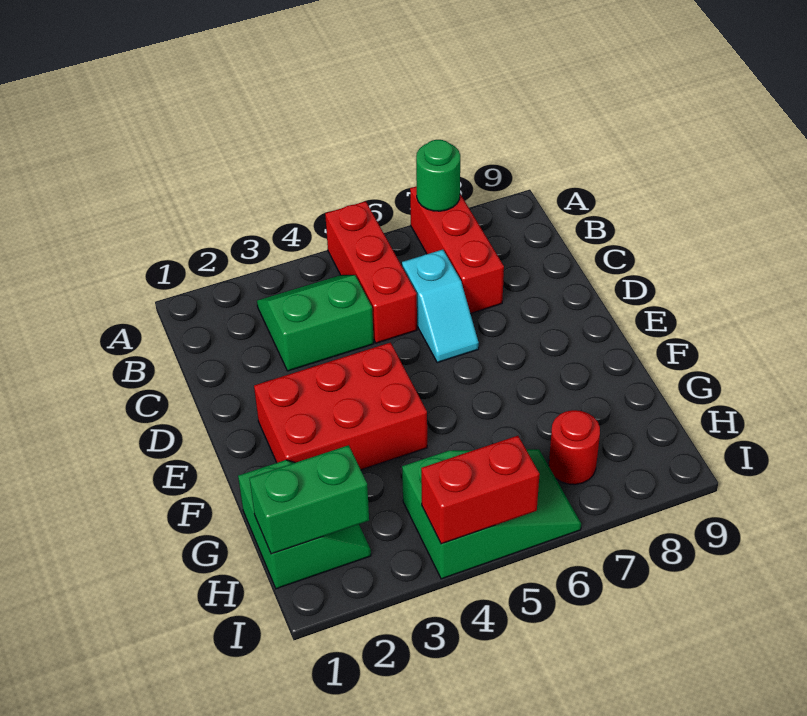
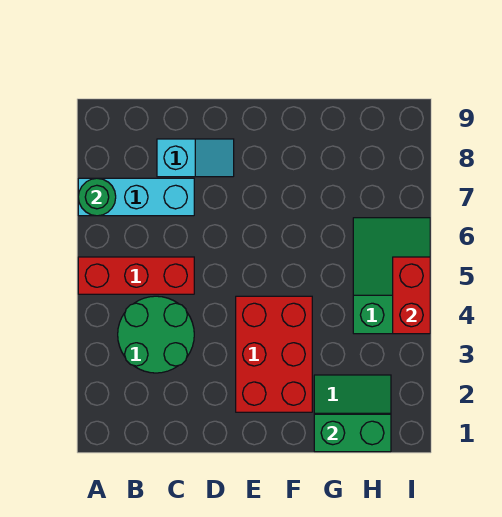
red brick A7:C7 level 1 -> cyan brick A7:C7 level 1
green slope B3:C4 level 1 top C -> green round brick B3:C4 level 1
cyan slope C6:D6 level 1 top C -> cyan slope C8:D8 level 1 top C
green brick H1:H2 level 2 -> green brick G1:H1 level 2
red round brick H7 level 1 -> none

